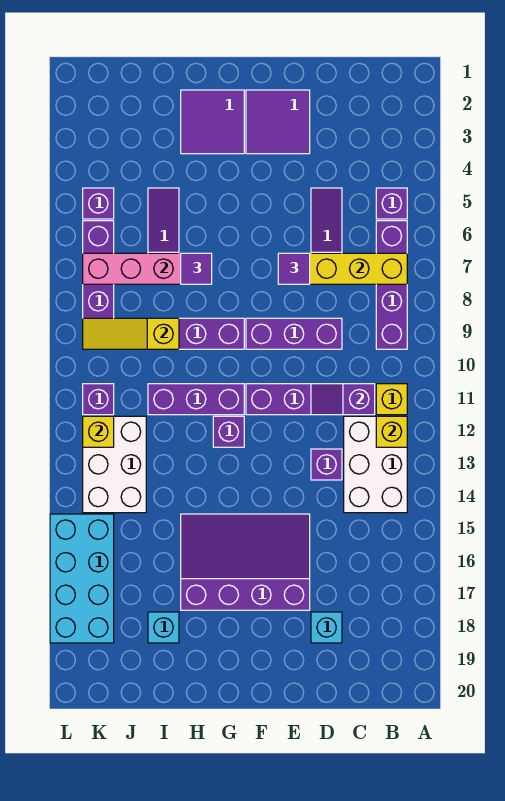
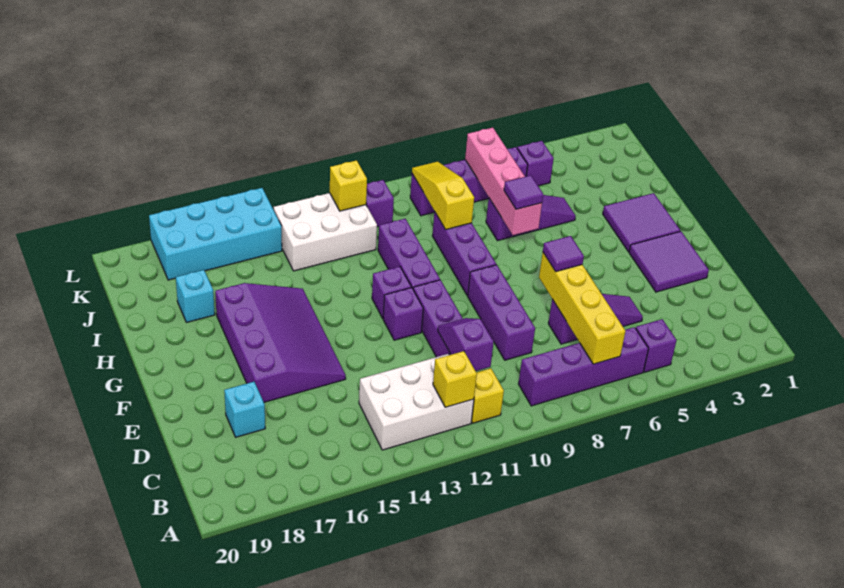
purple brick D13 level 1 -> purple brick F12 level 1

